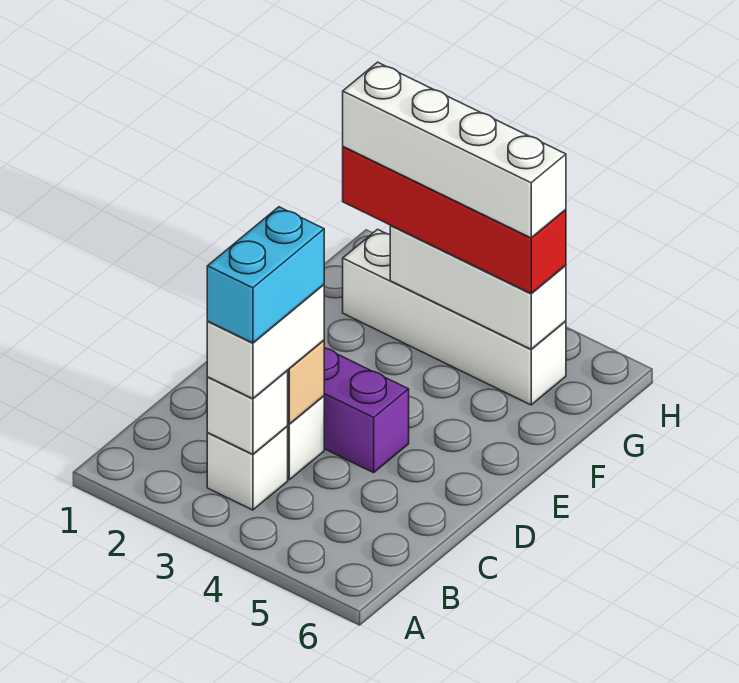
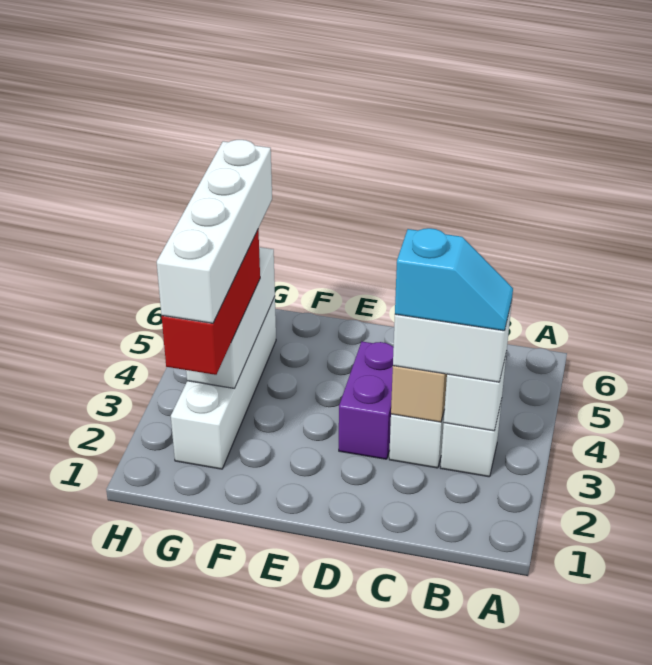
cyan brick B3:C3 level 4 -> cyan slope B3:C3 level 4 top C
red brick G2:G5 level 3 -> red brick G2:G4 level 3

